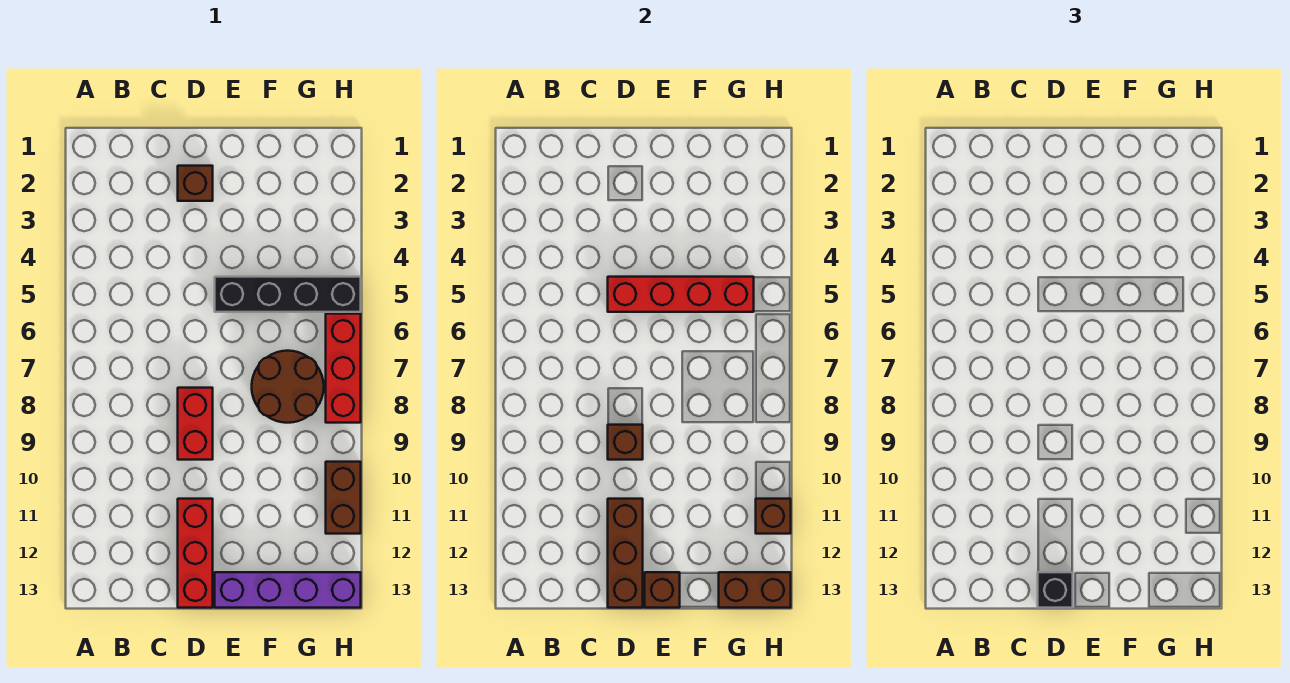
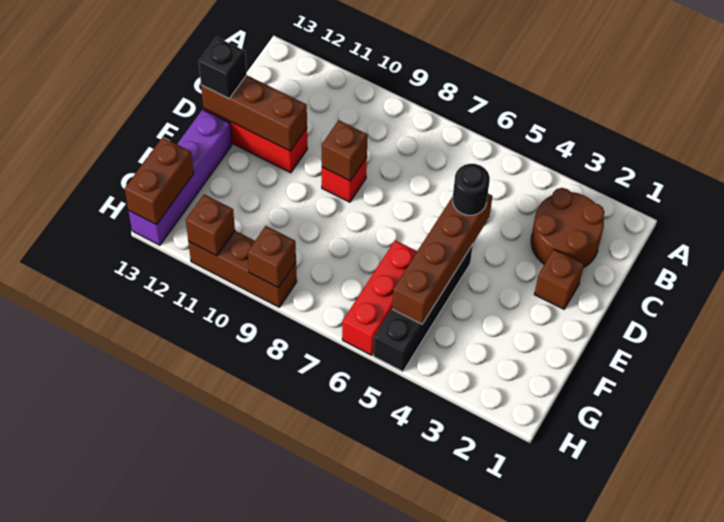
red brick D5:G5 level 2 -> brown brick D5:G5 level 2
none -> black round brick D5 level 3
red brick D8:D9 level 1 -> red brick D9 level 1
brown brick E13 level 2 -> brown brick H9 level 2
brown round brick F7:G8 level 1 -> brown round brick B2:C3 level 1
red brick H6:H8 level 1 -> red brick F6:H6 level 1
brown brick H10:H11 level 1 -> brown brick H9:H11 level 1

